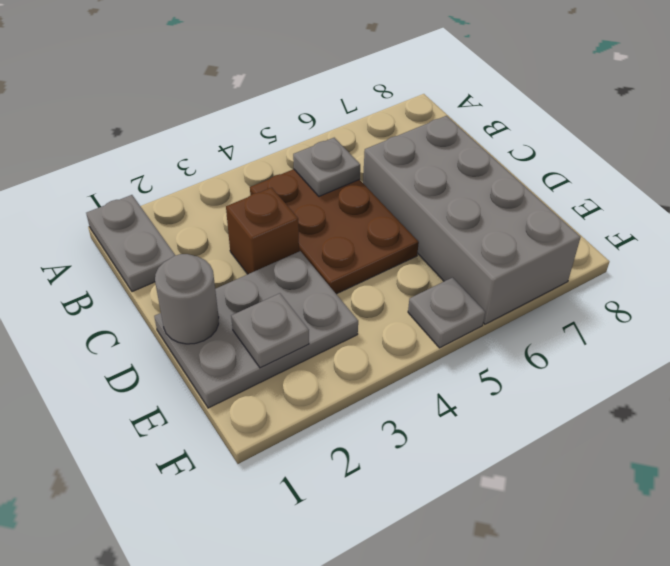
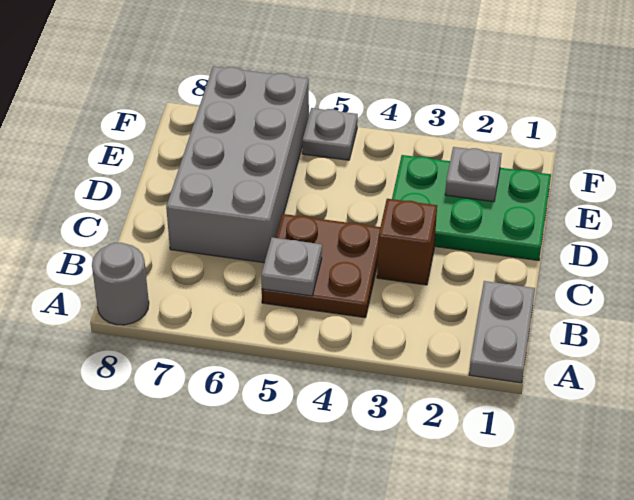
brown plate B4:D5 level 1 -> brown plate B4:C5 level 1
grey plate D1:E3 level 1 -> green plate D1:E3 level 1
grey round brick D1 level 2 -> grey round brick A8 level 1

